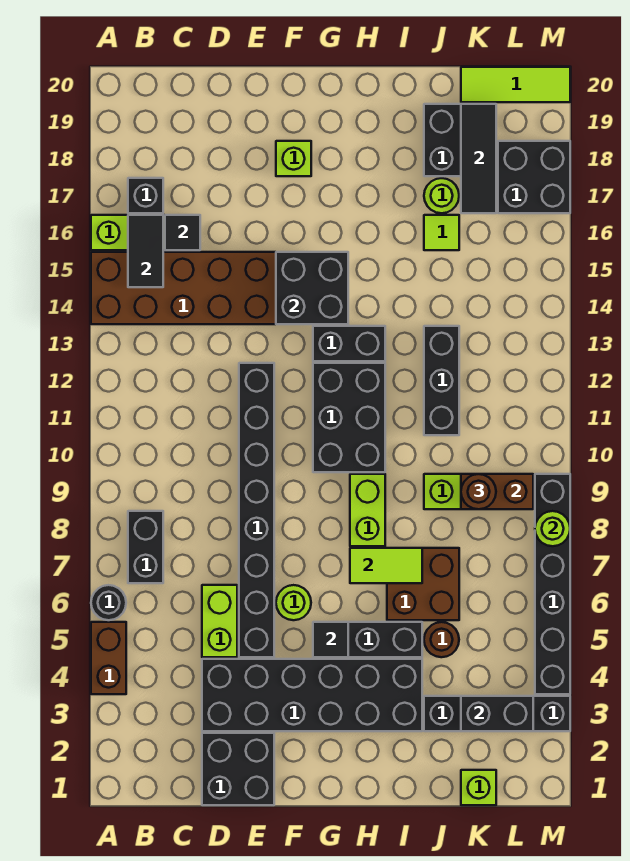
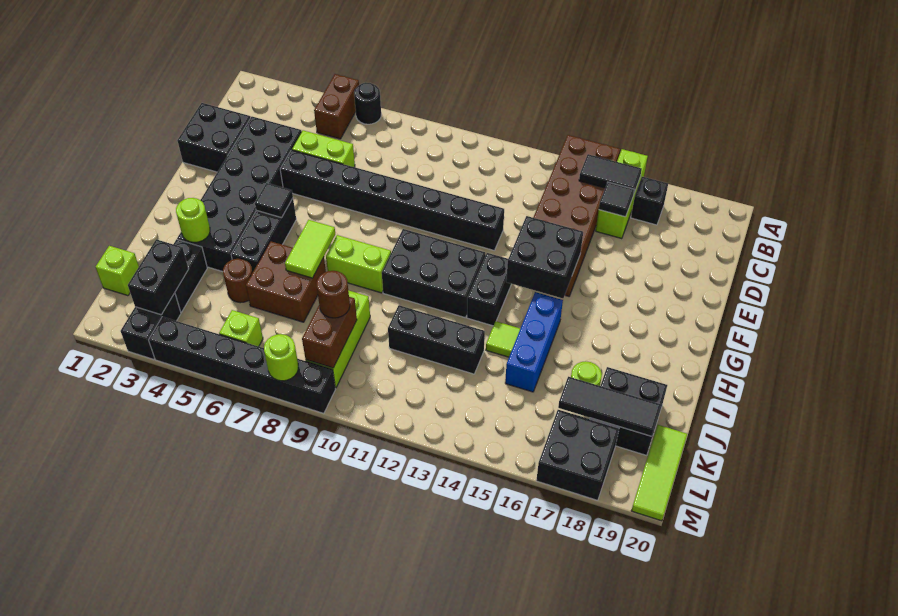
brown brick A4:A5 level 1 -> brown brick A5:B5 level 1
black brick B7:B8 level 1 -> none
lime round brick F6 level 1 -> lime round brick I3 level 2
lime brick F18 level 1 -> lime brick L6 level 1
none -> blue brick H15:J15 level 1
lime tile J16 level 1 -> lime tile I14 level 1

